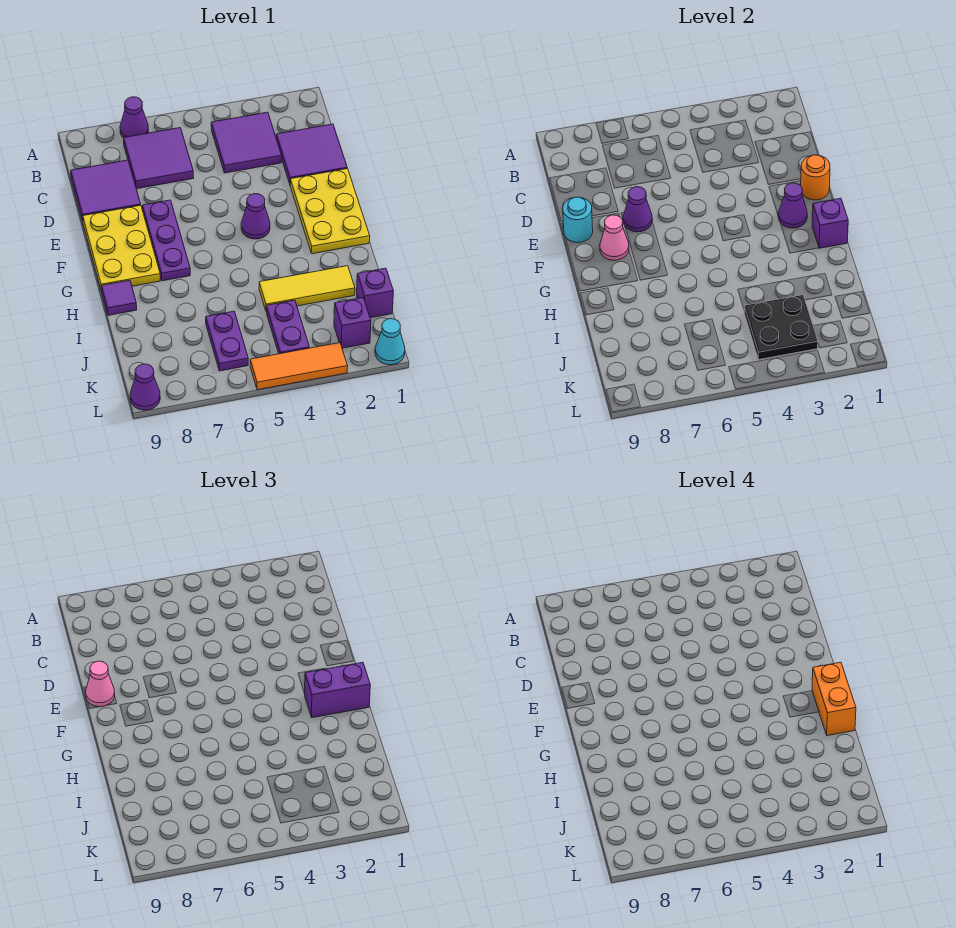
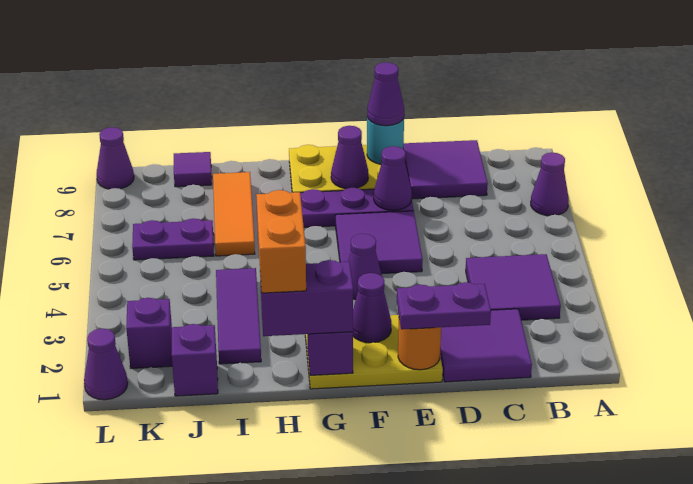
purple tile B6:C7 level 1 -> purple tile E5:F6 level 1
pink cone E9 level 3 -> purple cone E9 level 3
pink cone F8 level 2 -> purple cone F8 level 2
purple brick G1:G2 level 3 -> purple brick G1:H1 level 3
orange brick G1:H1 level 4 -> orange brick H1:H2 level 4
purple tile H9 level 1 -> purple tile J9 level 1
yellow tile I2:I4 level 1 -> purple tile I2:I4 level 1
black plate J3:K4 level 2 -> none
purple plate J4:K4 level 1 -> purple plate D1:E1 level 3
cyan cone L1 level 1 -> purple cone L1 level 1
orange tile L3:L5 level 1 -> orange tile I6:I8 level 1

